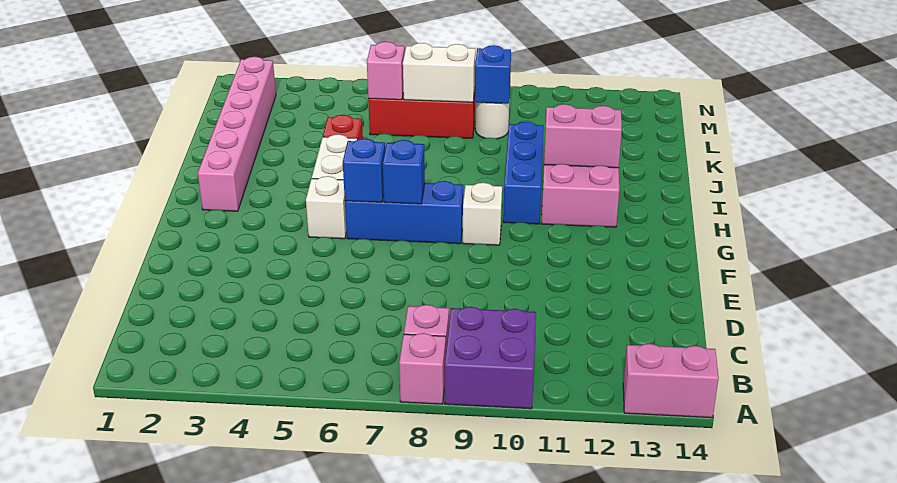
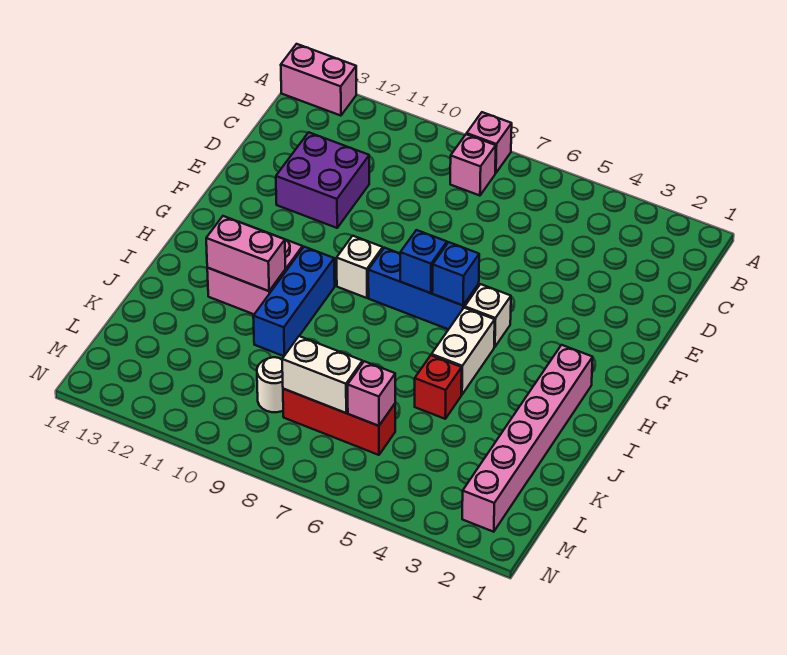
purple brick A9:B10 level 1 -> purple brick D11:E12 level 1
blue brick L9 level 2 -> none

